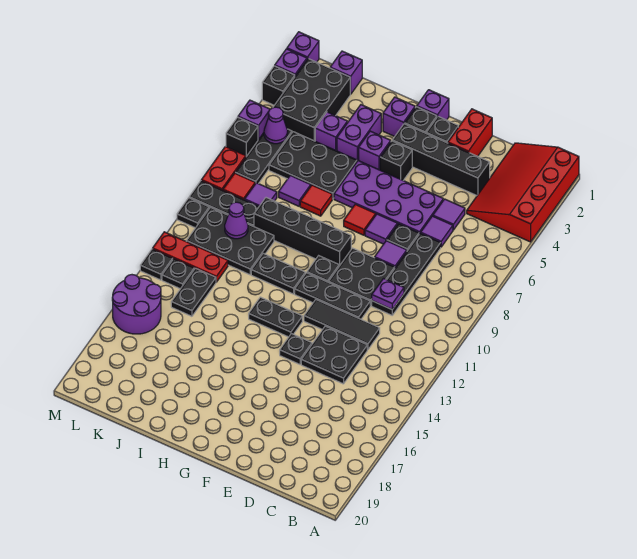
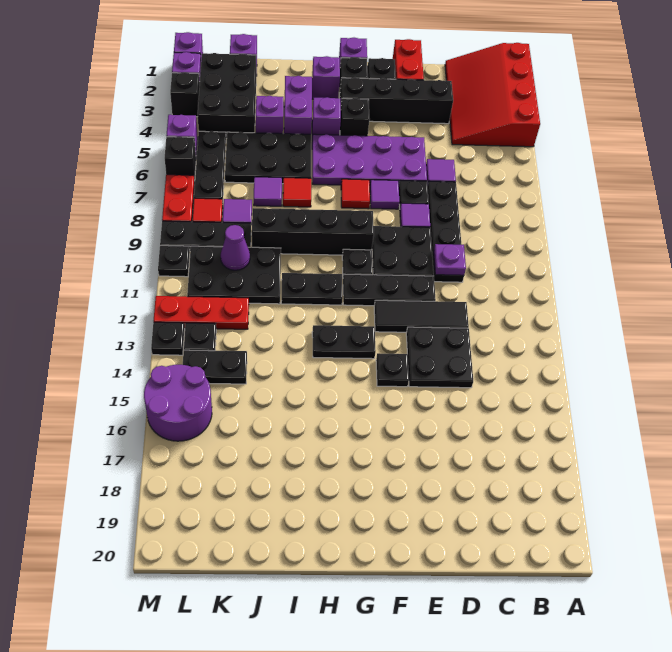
purple tile D5 level 1 -> none
black plate K13:K14 level 1 -> black plate K14:L14 level 1
purple cone L5 level 2 -> none

